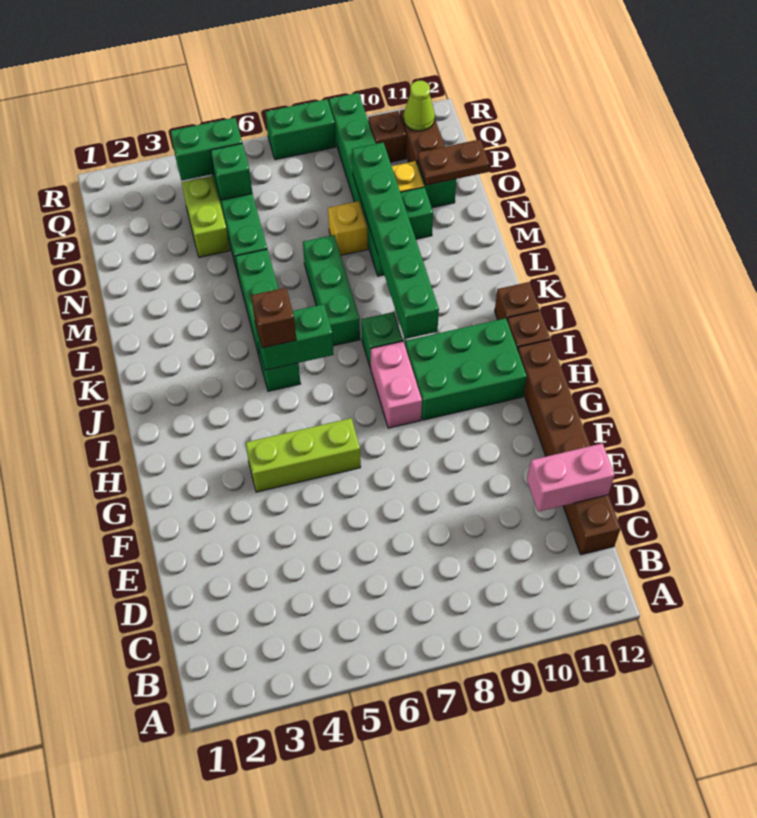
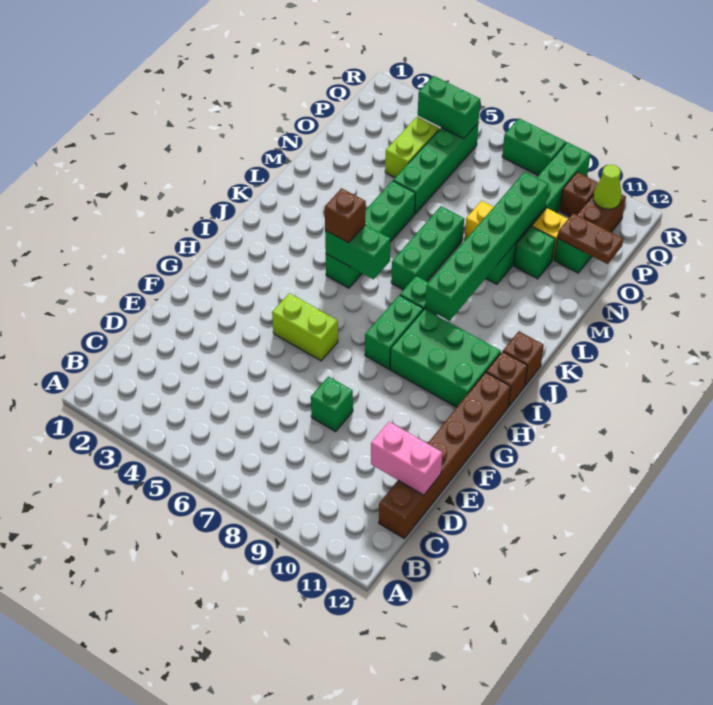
lime brick G4:G6 level 1 -> lime brick G5:G6 level 1
pink brick H8:I8 level 1 -> green brick H8:I8 level 1
green brick P5 level 2 -> green brick E8 level 1

